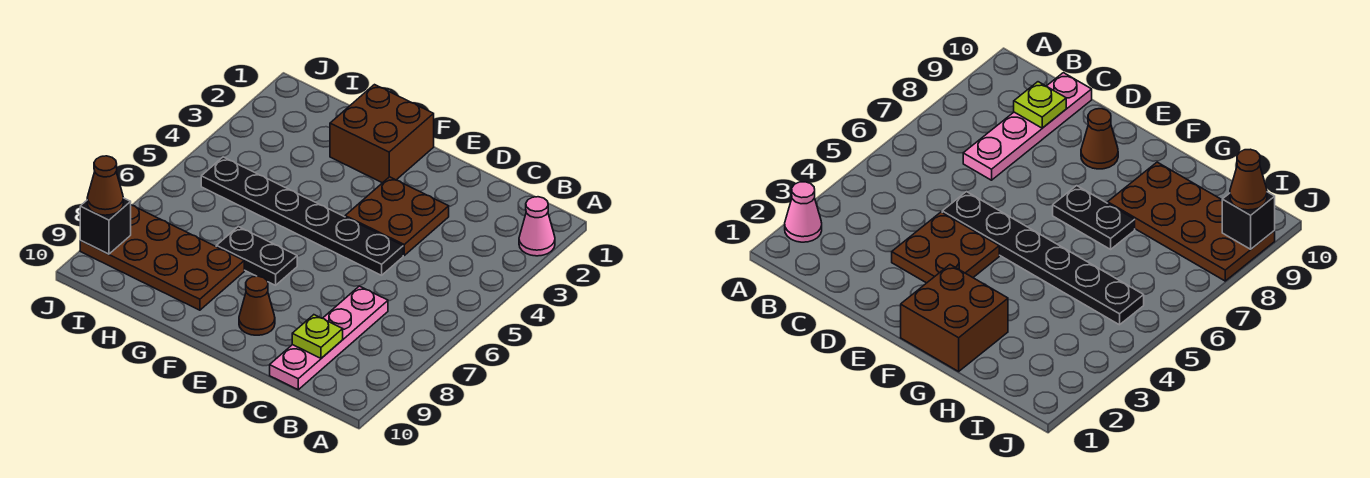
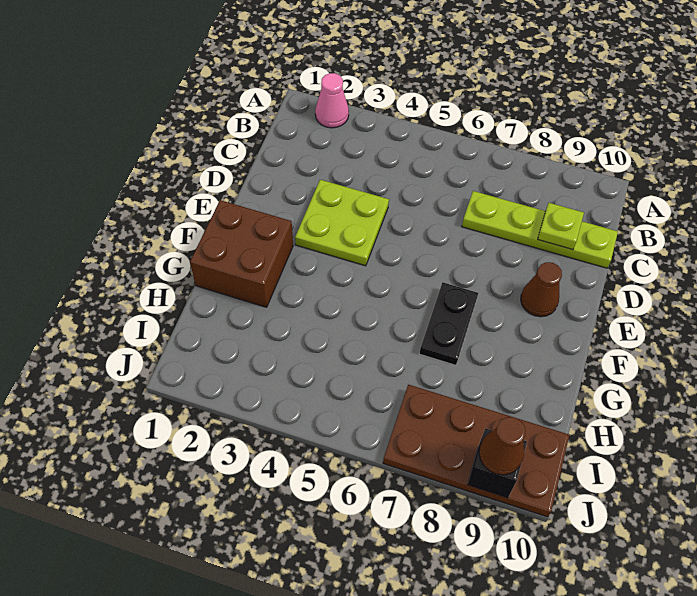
pink plate C7:C10 level 1 -> lime plate C7:C10 level 1
brown plate D3:E4 level 1 -> lime plate D3:E4 level 1
black plate D5:I5 level 1 -> none
brown plate G8:J9 level 1 -> brown plate I7:J10 level 1

